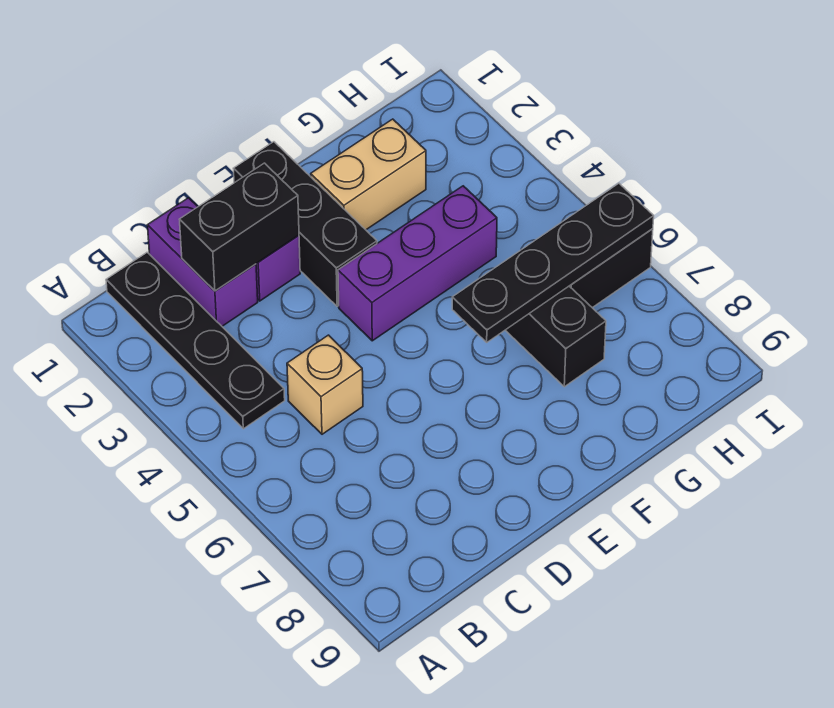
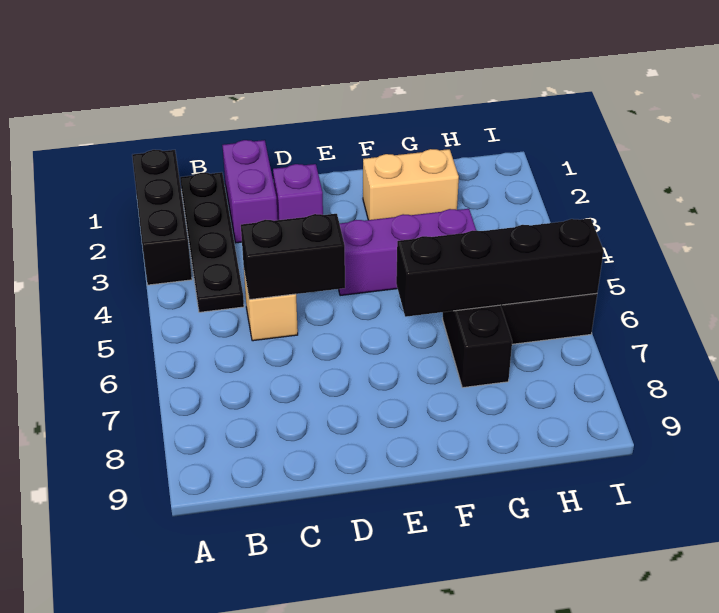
black brick C2:D2 level 2 -> black brick C5:D5 level 2
black brick E1:E3 level 1 -> black brick A1:A3 level 1
black plate F6:I6 level 2 -> black brick F6:I6 level 2

